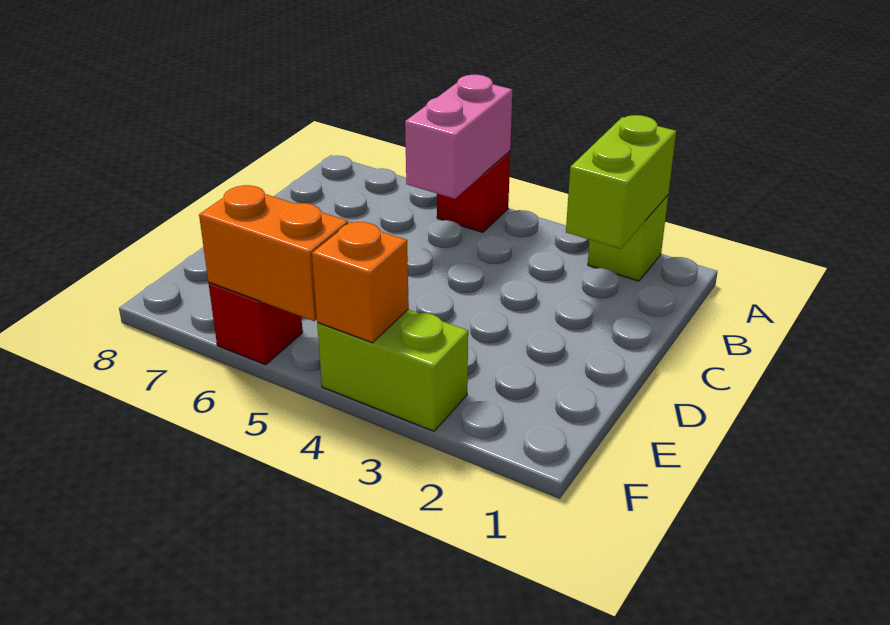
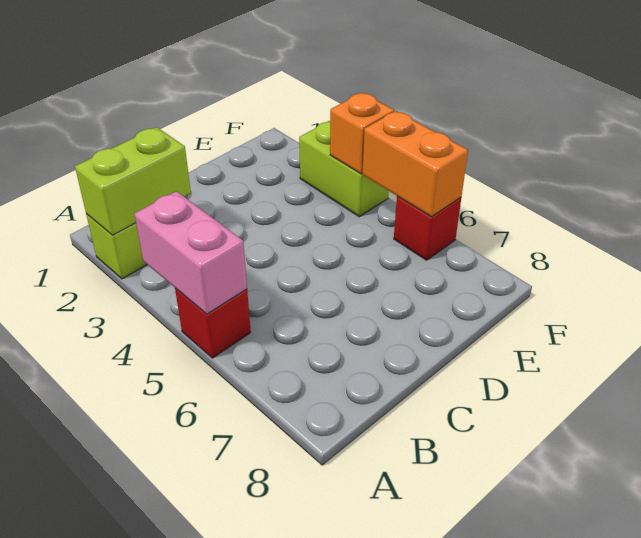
pink brick A5:B5 level 2 -> pink brick A4:A5 level 2

